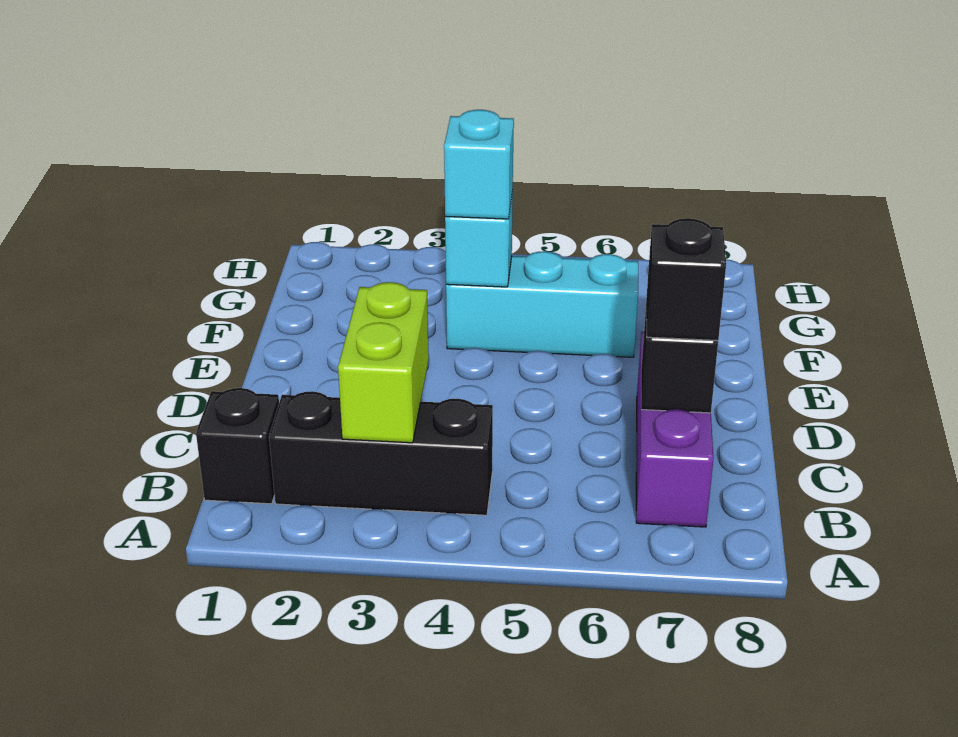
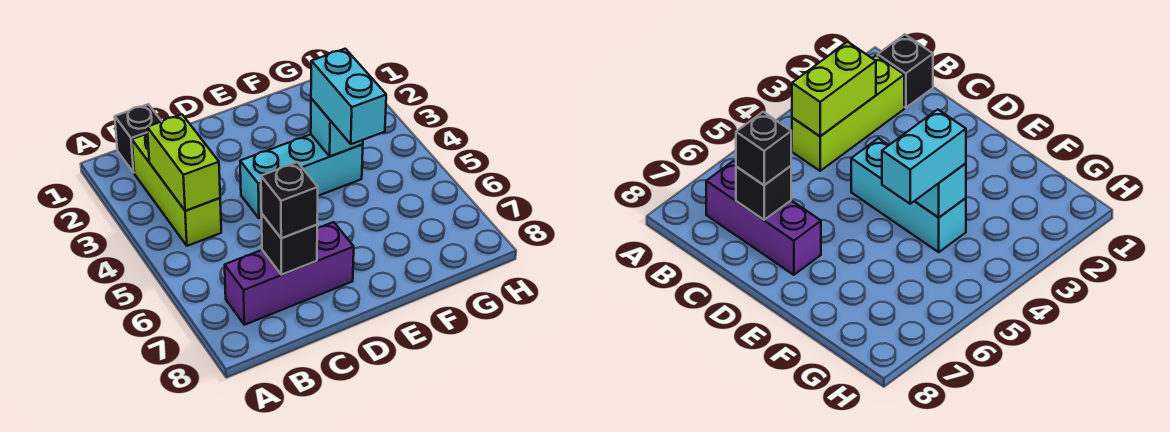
black brick B2:B4 level 1 -> lime brick B2:B4 level 1
lime brick B3:C3 level 2 -> lime brick B3:B4 level 2
cyan brick F4:F6 level 1 -> cyan brick D4:F4 level 1
cyan brick F4 level 3 -> cyan brick F4:F5 level 3

